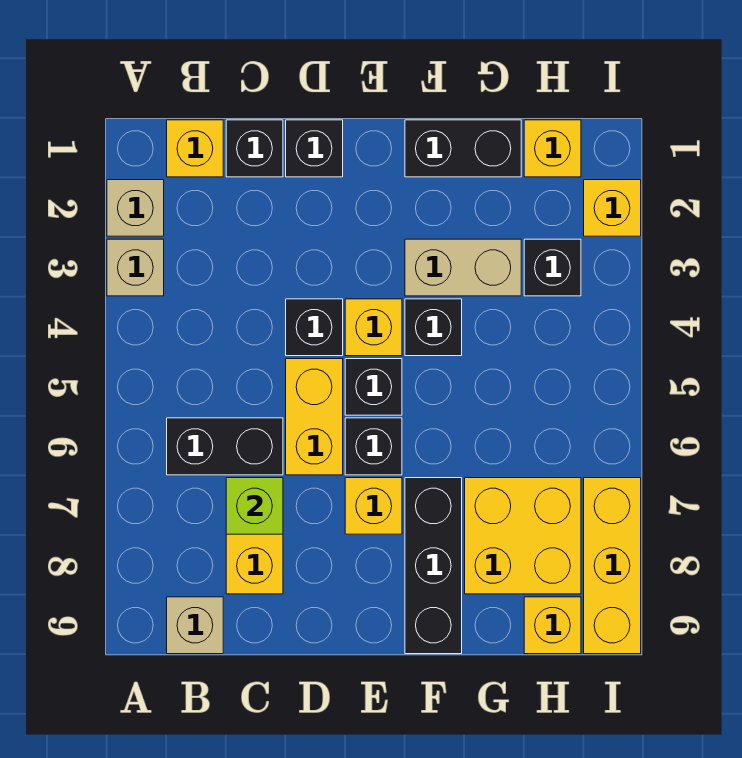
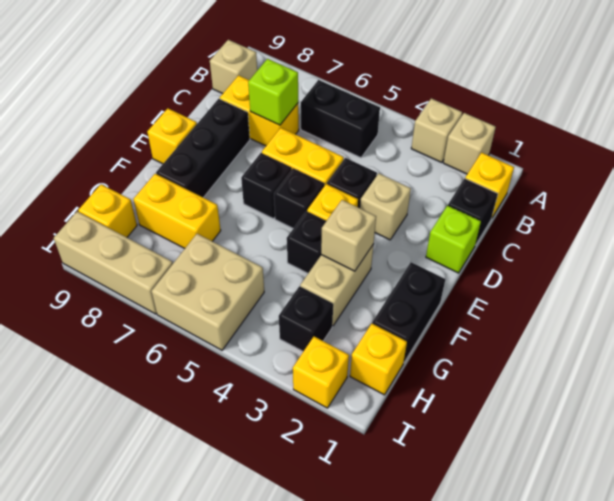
black brick B6:C6 level 1 -> black brick B5:B6 level 1
black brick D1 level 1 -> lime brick D1 level 1
none -> tan brick D3 level 1
yellow brick E7 level 1 -> yellow brick E9 level 1
none -> tan brick F3 level 2
black brick F7:F9 level 1 -> black brick D8:F8 level 1
yellow brick G7:H8 level 1 -> yellow brick G7:G8 level 1
none -> tan brick H5:I6 level 1
yellow brick I7:I9 level 1 -> tan brick I7:I9 level 1

